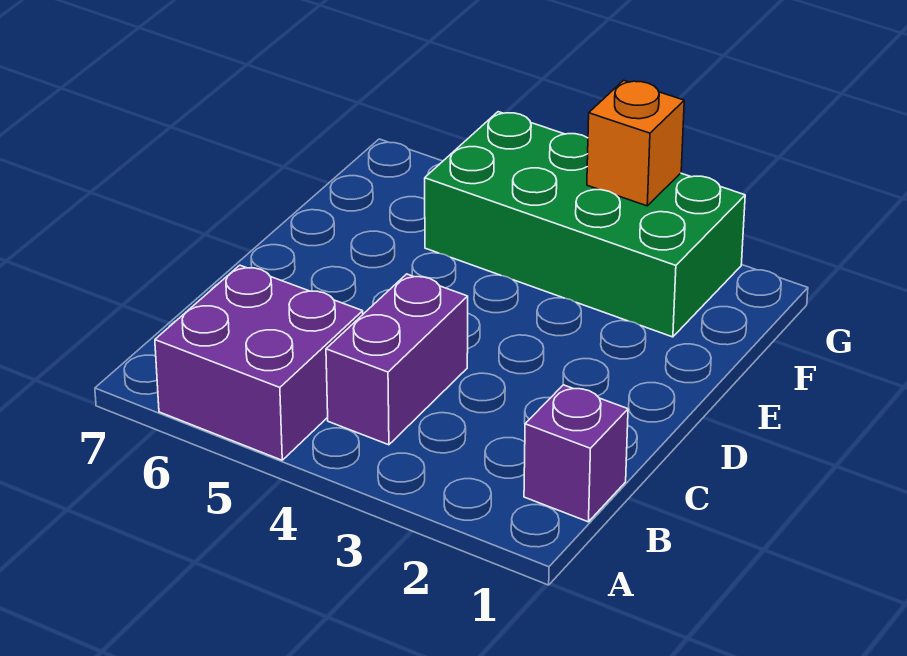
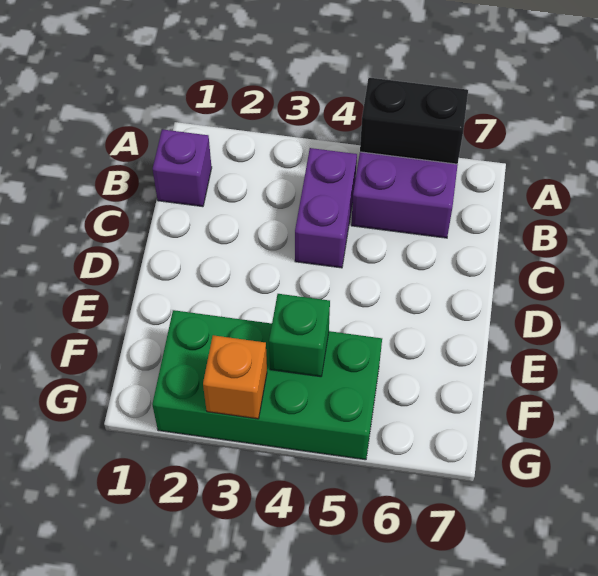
none -> black brick A5:A6 level 2
none -> green brick F4 level 2

